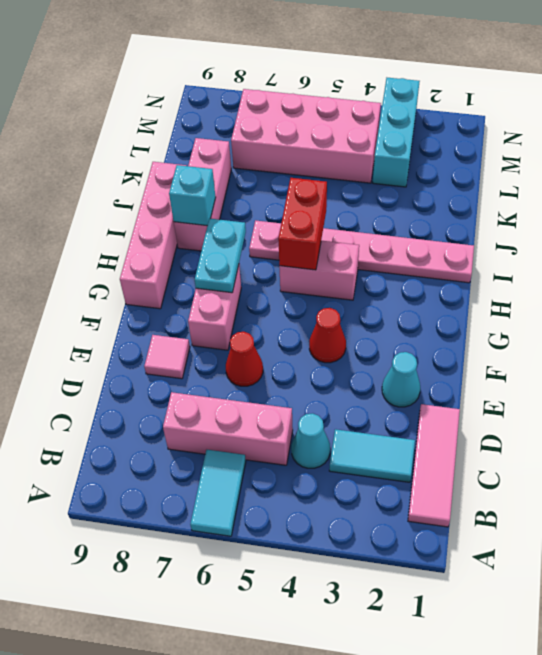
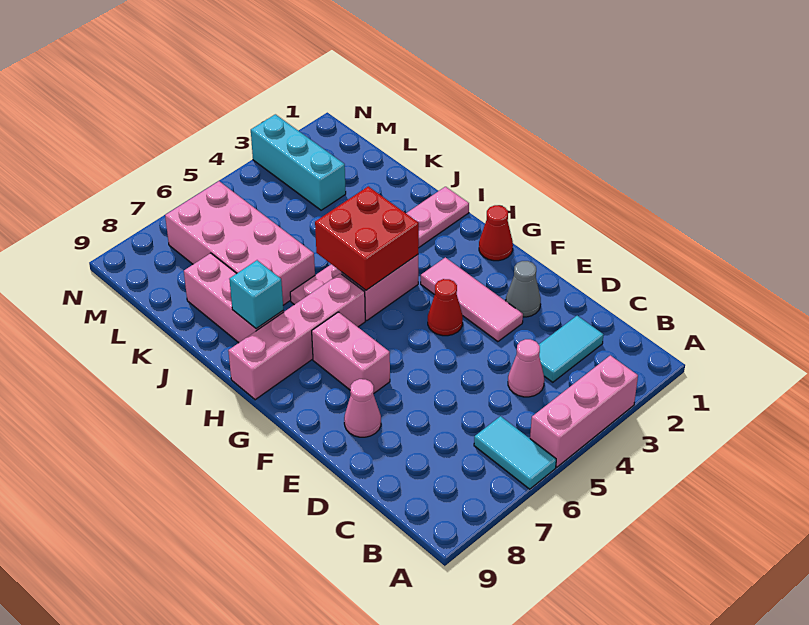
pink tile B1:D1 level 1 -> pink tile E3:G3 level 1
cyan cone C4 level 1 -> pink cone C4 level 1
pink brick C5:C7 level 1 -> pink brick A3:A5 level 1
cyan cone E2 level 1 -> grey cone E2 level 1
red cone E6 level 1 -> red cone G1 level 1
pink tile E8 level 1 -> pink cone E8 level 1
cyan plate G7:H7 level 2 -> none
pink brick G9:J9 level 1 -> pink brick H6:H9 level 1
red brick H5:I5 level 2 -> red brick H4:I5 level 2
pink brick L4:M7 level 1 -> pink brick J6:M7 level 1

